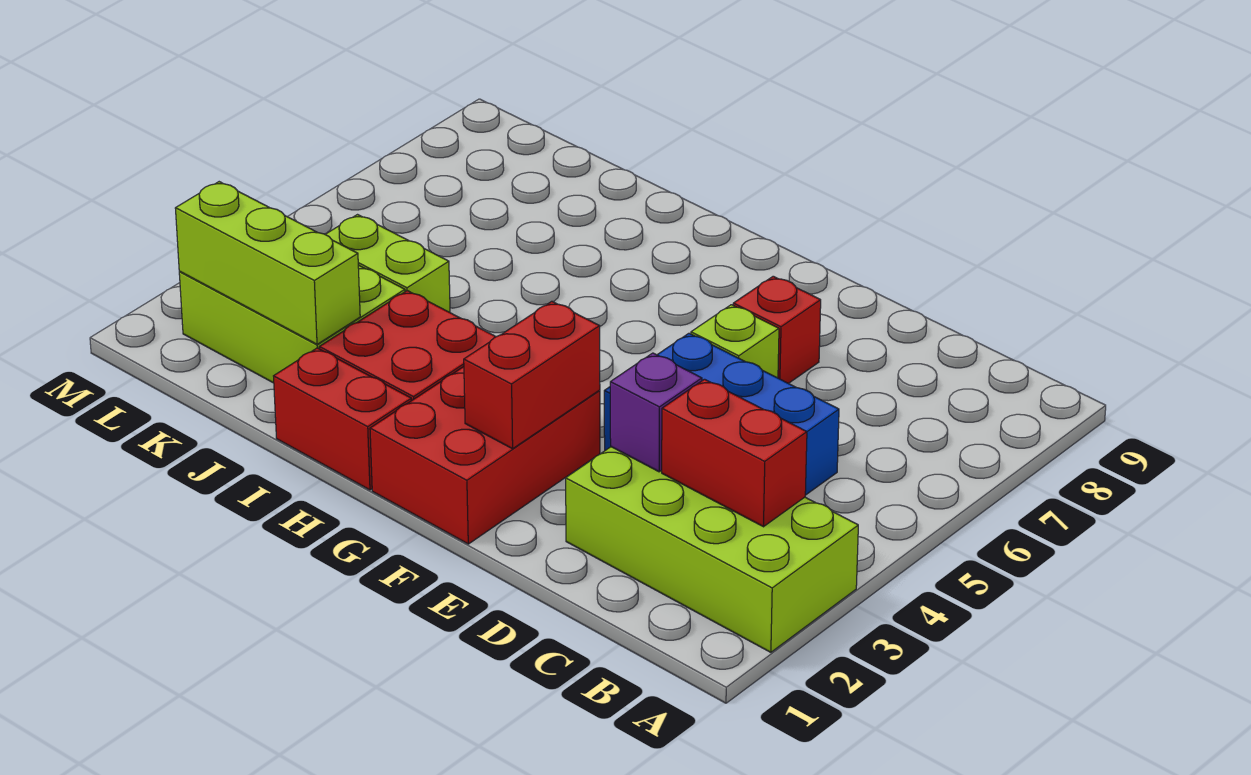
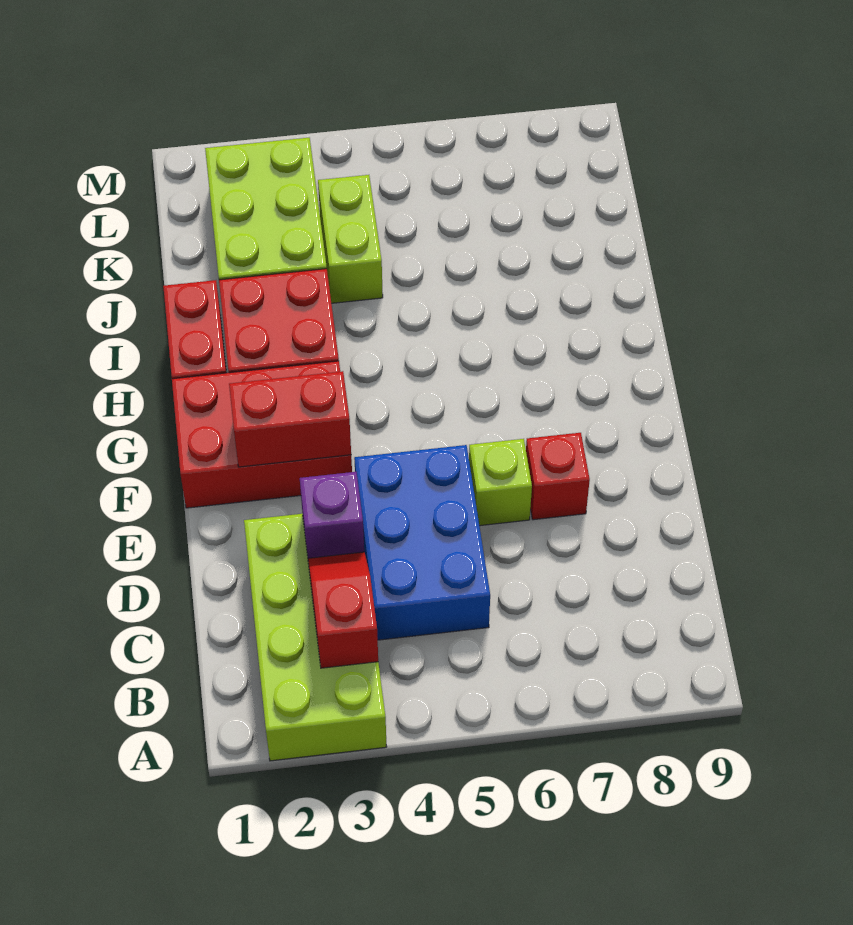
red brick B3:C3 level 2 -> red slope B3:C3 level 2 top B
lime brick J2:L2 level 2 -> none

